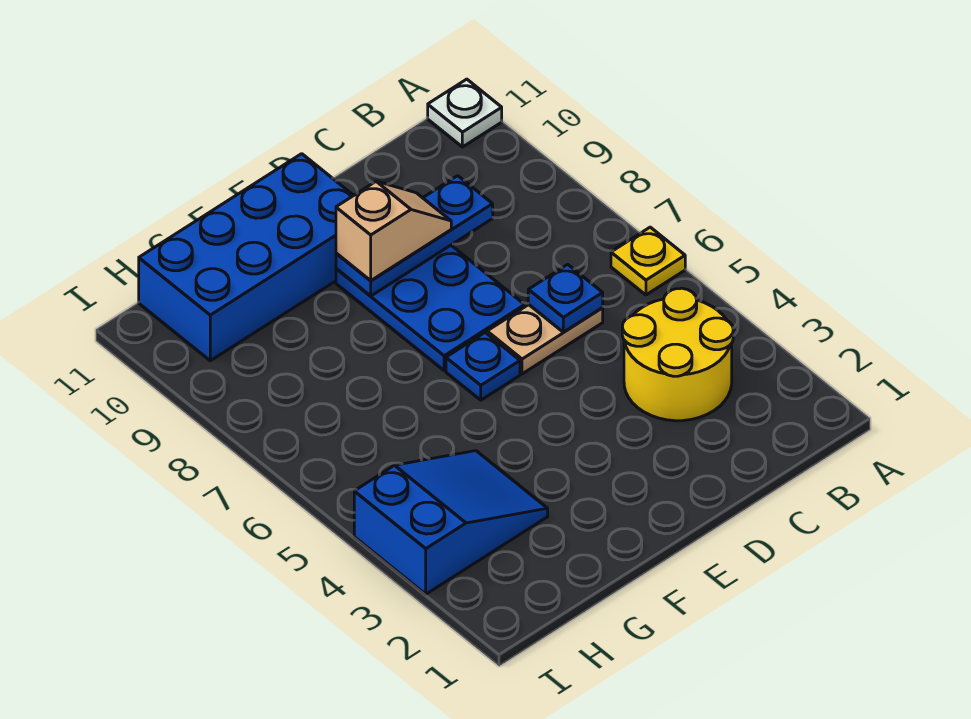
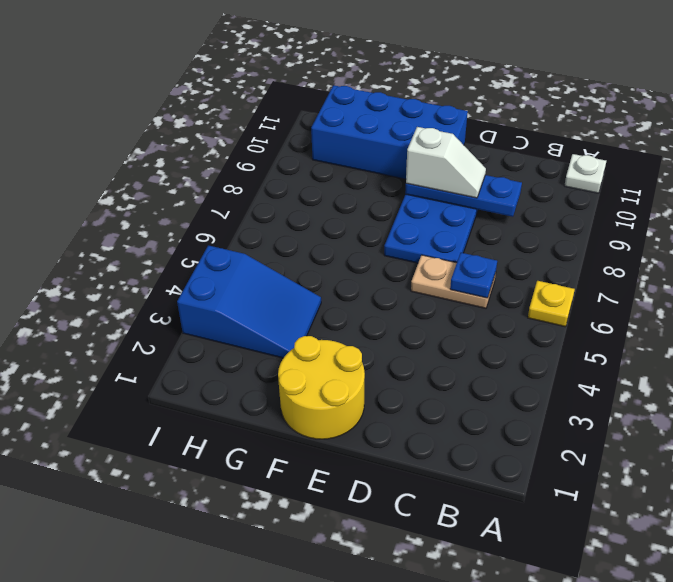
yellow round brick B3:C4 level 1 -> yellow round brick E1:F2 level 1
tan slope D9:E9 level 3 top E -> white slope D9:E9 level 3 top E
blue plate E6 level 1 -> none

